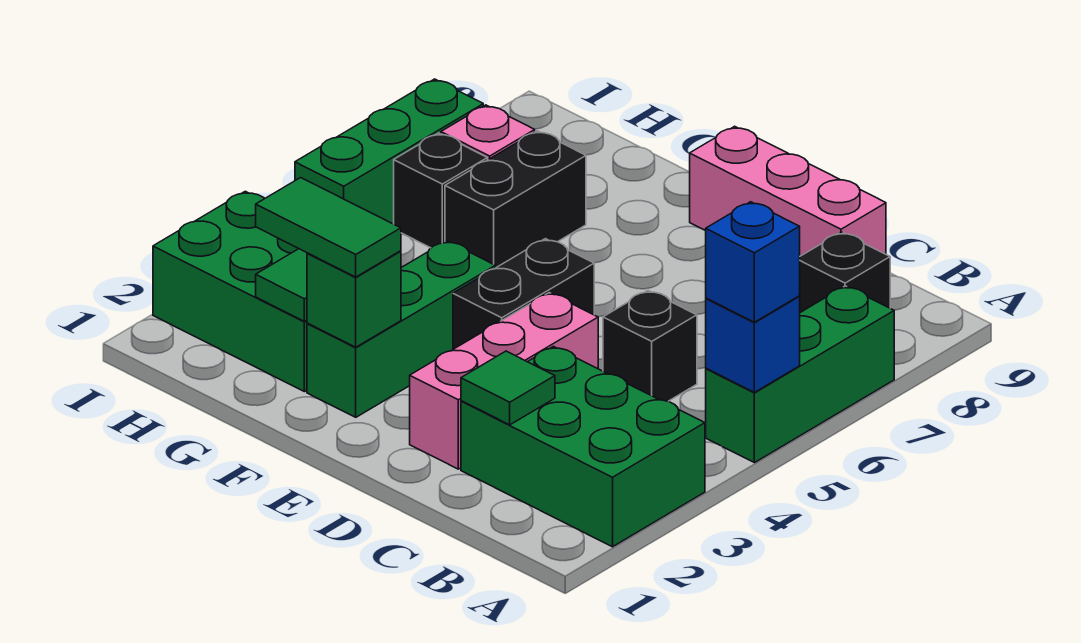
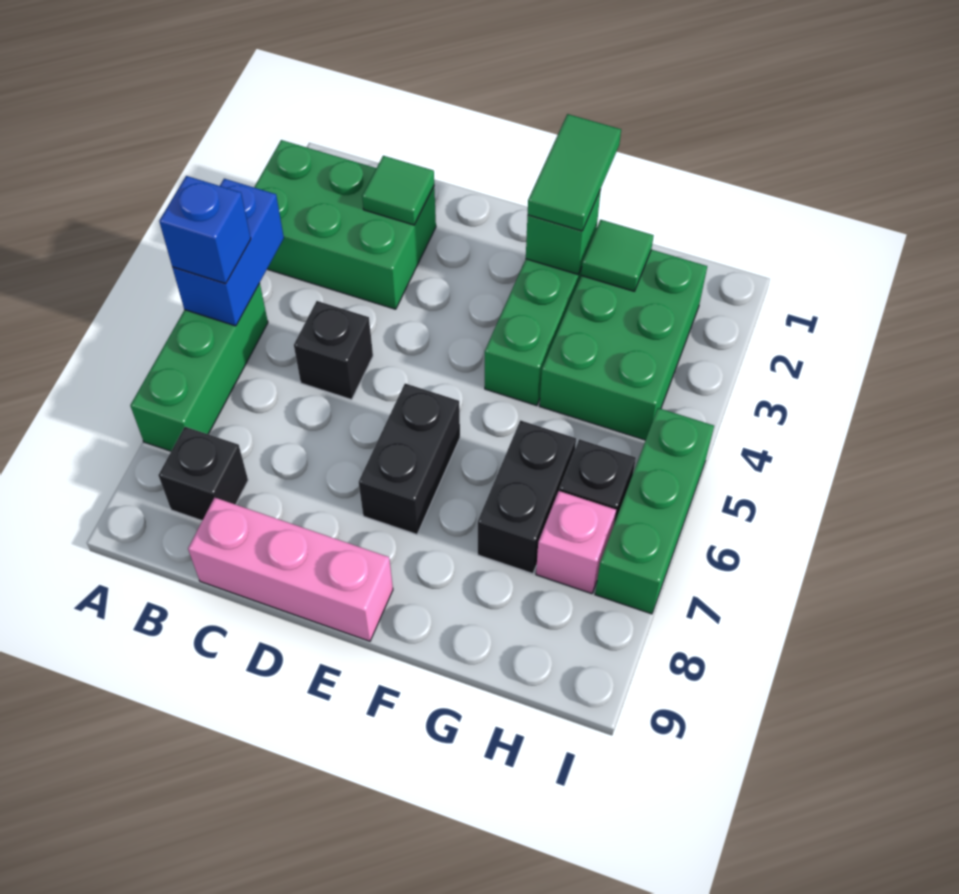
blue brick A5 level 2 -> blue brick A4:A5 level 2
pink brick D2:D4 level 1 -> none
black brick E4:E5 level 1 -> black brick E6:E7 level 1
green tile F2:G2 level 3 -> green tile F1:F2 level 3
green brick G2:I3 level 1 -> green brick G2:H4 level 1

